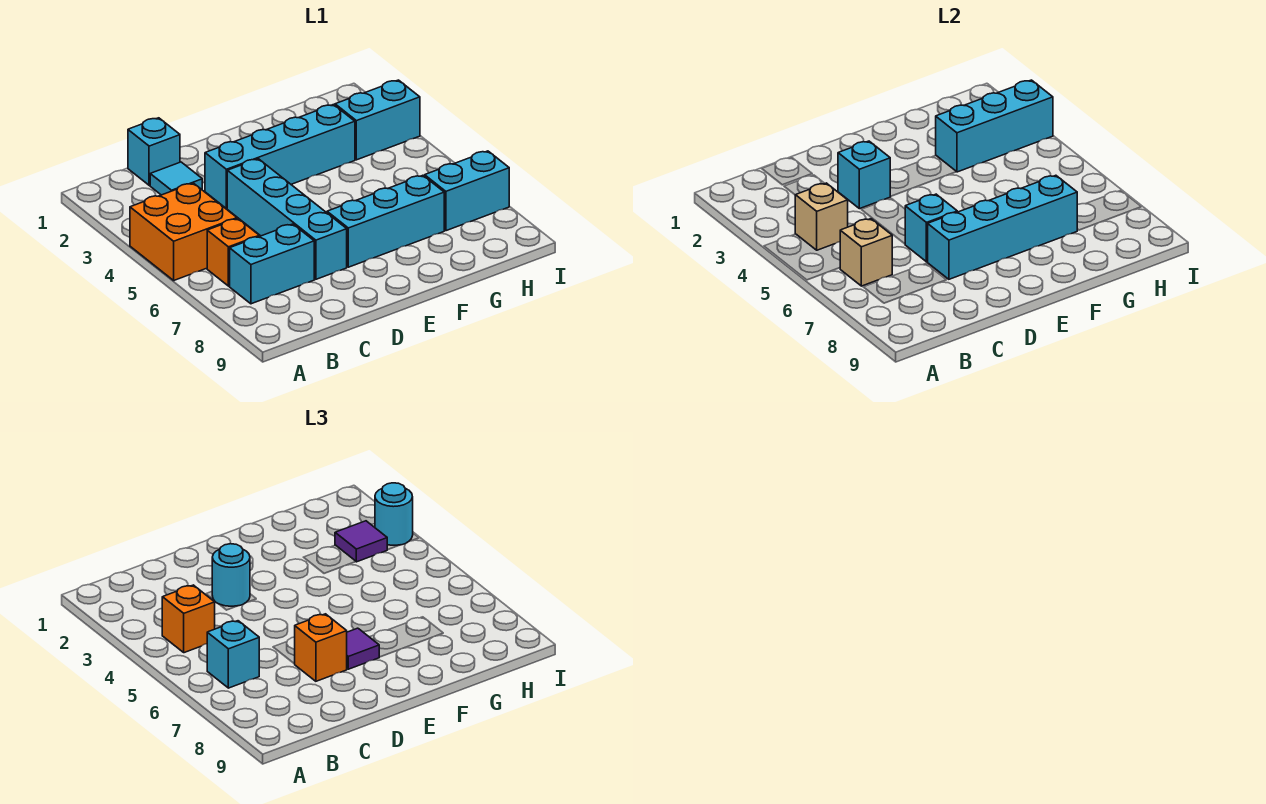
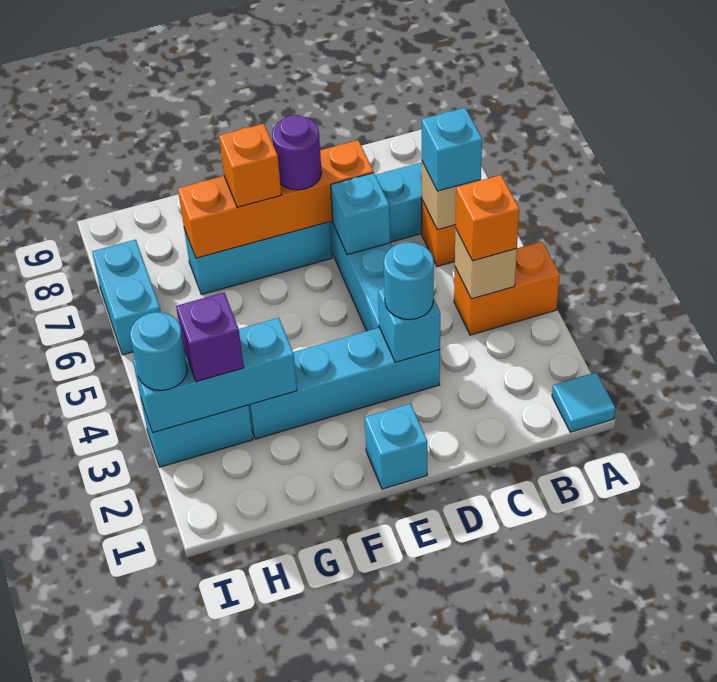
orange brick A4:B5 level 1 -> orange brick A4:B4 level 1
cyan brick C1 level 1 -> cyan brick E1 level 1
cyan tile C2 level 1 -> cyan tile A1 level 1
cyan brick D7:G7 level 2 -> orange brick D7:G7 level 2
orange brick D7 level 3 -> orange brick F7 level 3
purple tile E7 level 3 -> purple round brick E7 level 3
purple tile H3 level 3 -> purple brick H3 level 3
cyan brick H7:I7 level 1 -> cyan brick I6:I7 level 1

